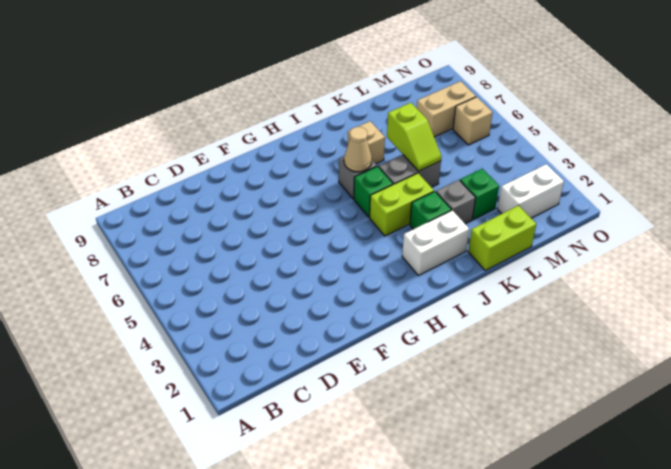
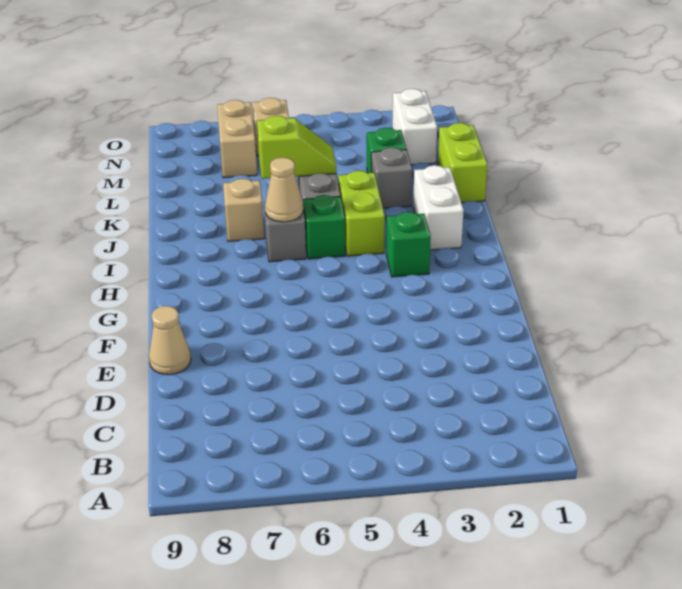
none -> tan cone E9 level 1
green brick J3 level 1 -> green brick H3 level 1

